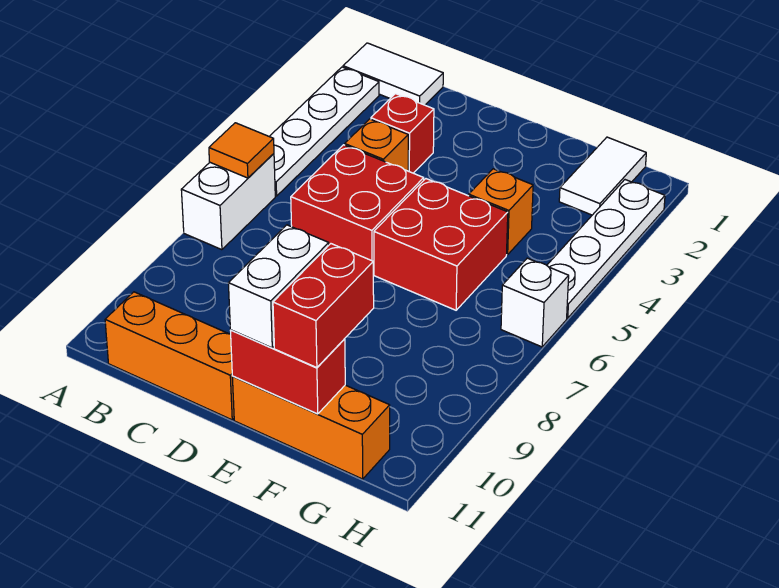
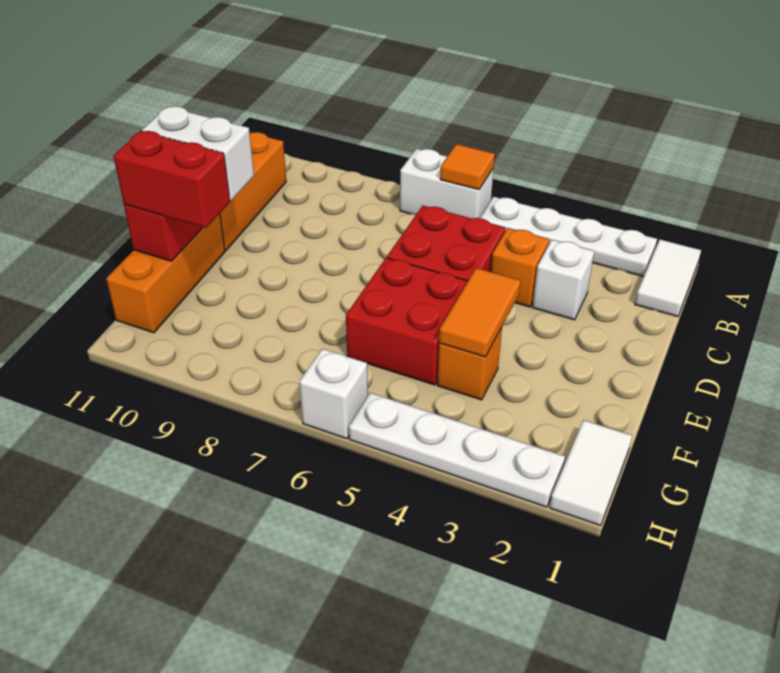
red brick C3 level 1 -> white brick C3 level 1
none -> orange tile E4:F4 level 2
white tile G1:G2 level 1 -> white tile G1:H1 level 1

